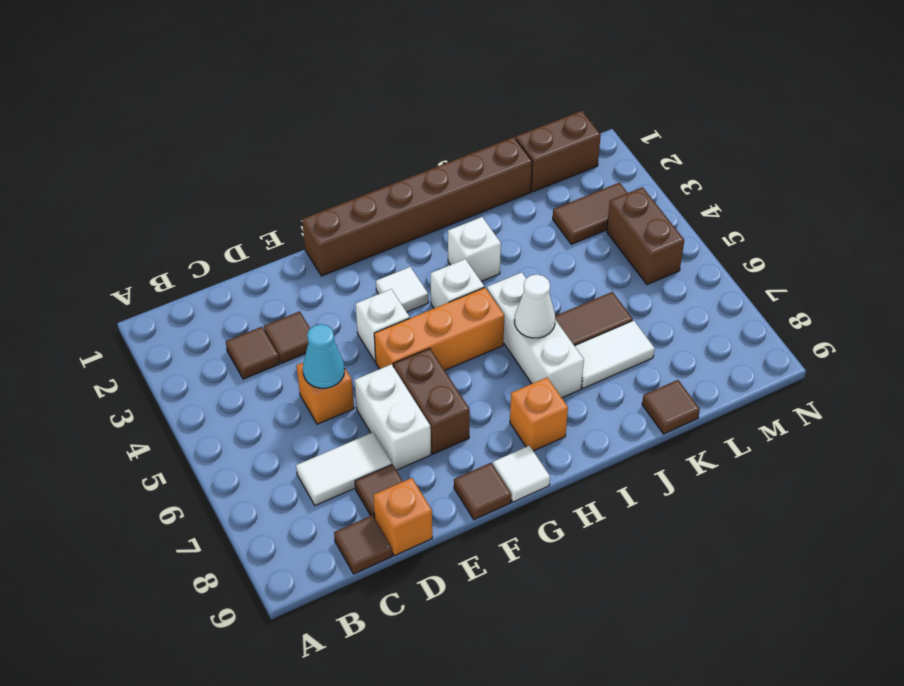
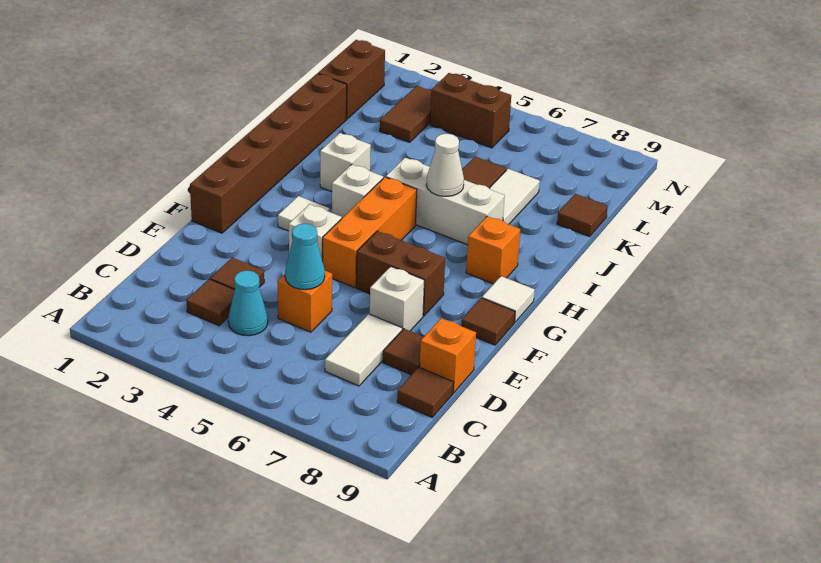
none -> cyan cone C4 level 1
white brick E6:E7 level 1 -> white brick E7 level 1

